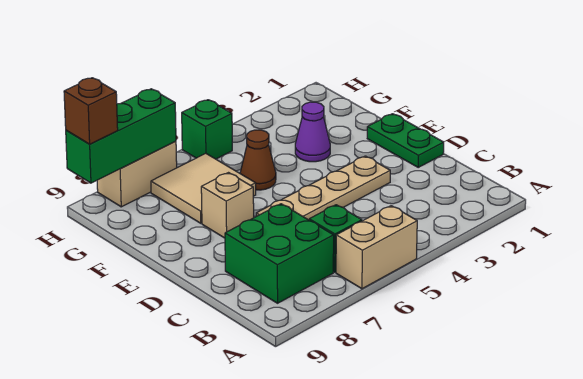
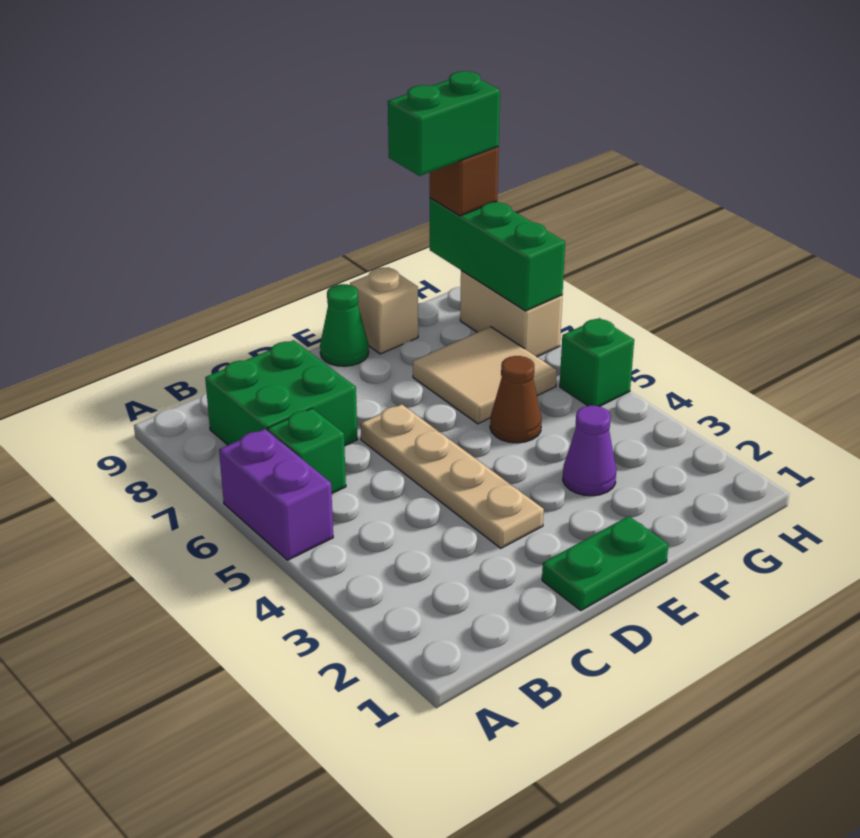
tan brick A5:A6 level 1 -> purple brick A5:A6 level 1
tan brick E7 level 1 -> tan brick F9 level 1
none -> green cone E9 level 1
none -> green brick G9:H9 level 4

